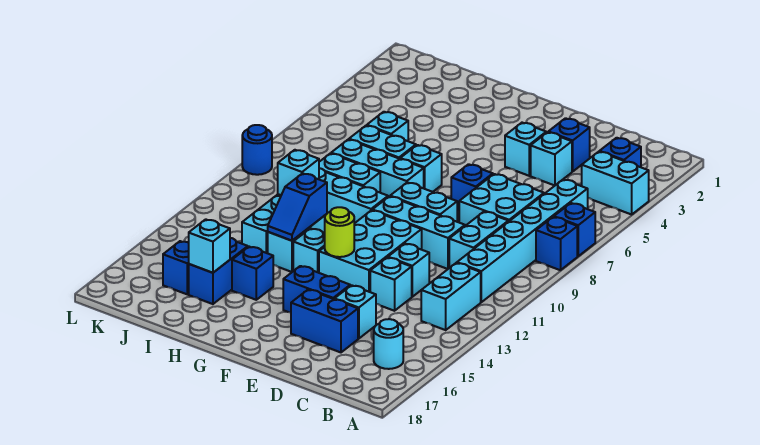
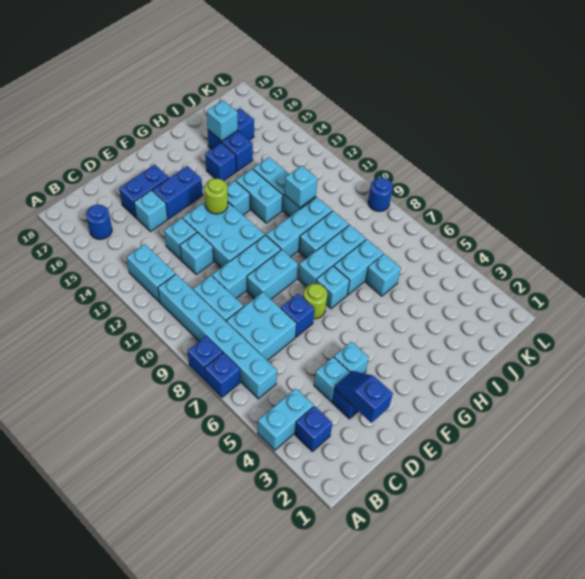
cyan round brick B16 level 1 -> blue round brick B16 level 1
none -> lime round brick F7 level 1
blue slope H12:H13 level 2 top 12 -> blue slope D2:D3 level 2 top 2

